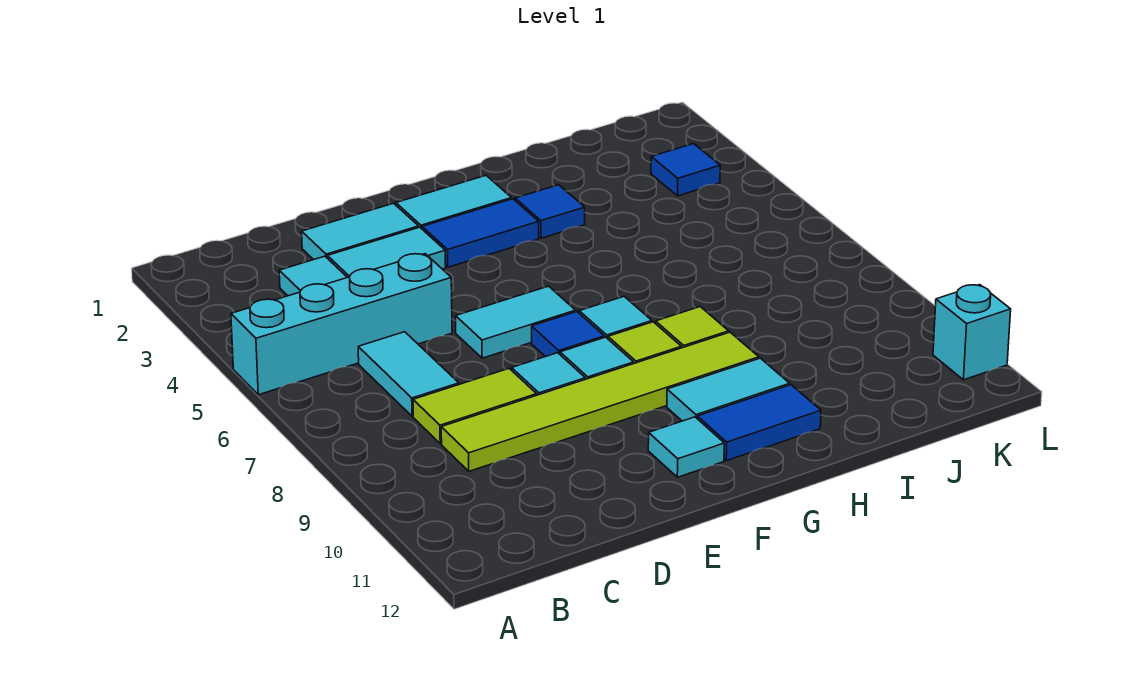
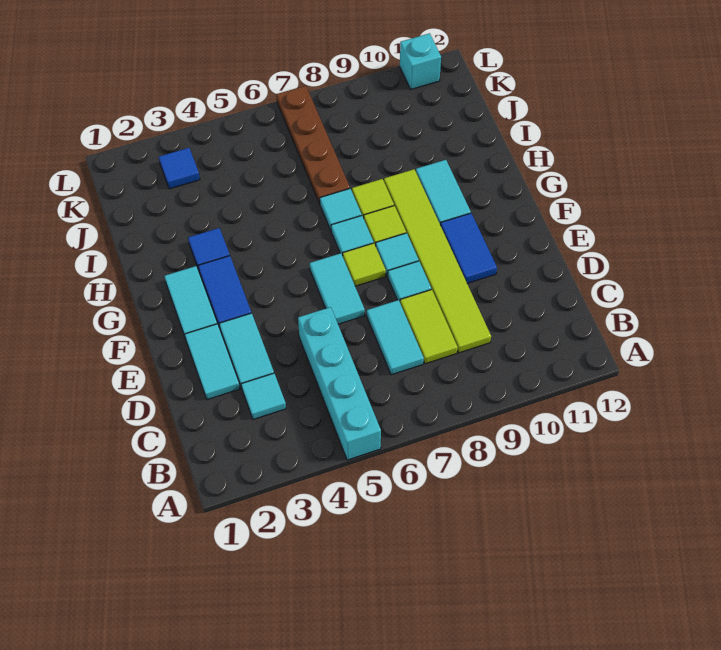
cyan tile C6:C7 level 1 -> cyan tile C7:D7 level 1
blue tile F7 level 1 -> lime tile F7 level 1
cyan tile F11 level 1 -> cyan tile H7 level 1
blue tile G11:H11 level 1 -> blue tile E10:F10 level 1
none -> brown plate I7:L7 level 1

